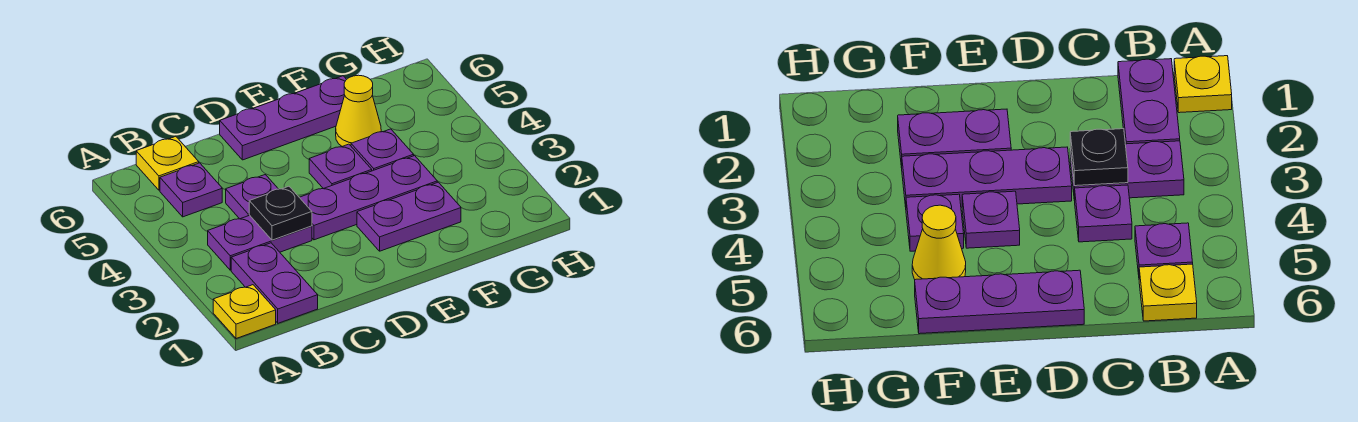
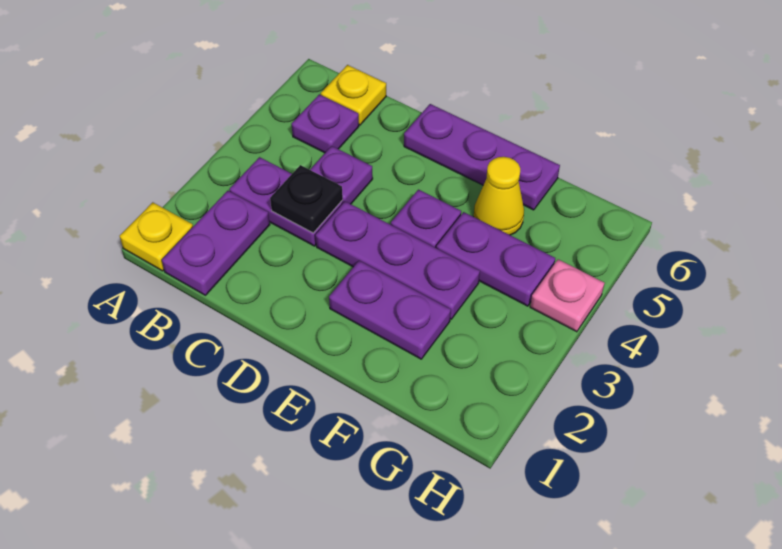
purple plate F4 level 1 -> purple plate F4:G4 level 1
none -> pink plate H4 level 1

